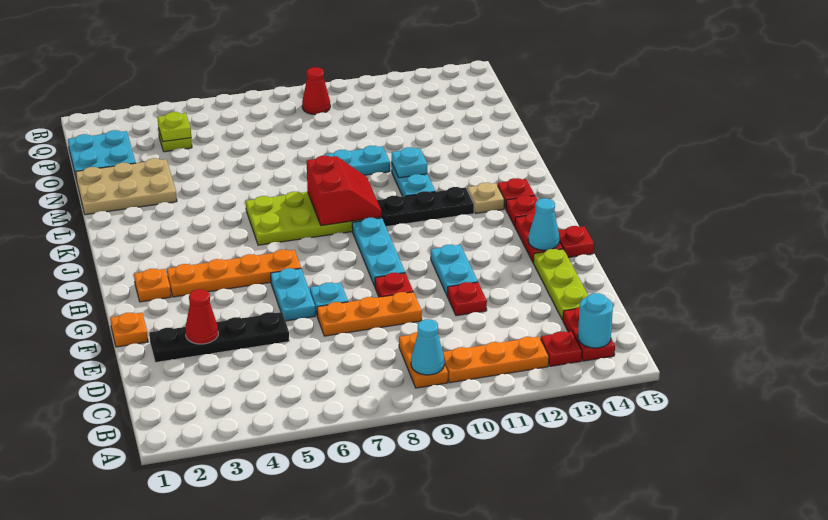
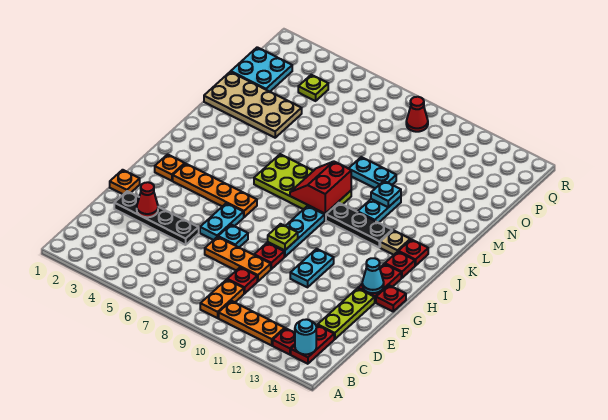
cyan cone B9 level 2 -> none
red plate E11 level 1 -> red plate D9 level 1
red slope J8:K9 level 2 top 8 -> red slope J8:K9 level 2 top 9
tan plate M1:N3 level 1 -> tan plate M1:N4 level 1
lime plate P4 level 2 -> lime plate G9 level 2

